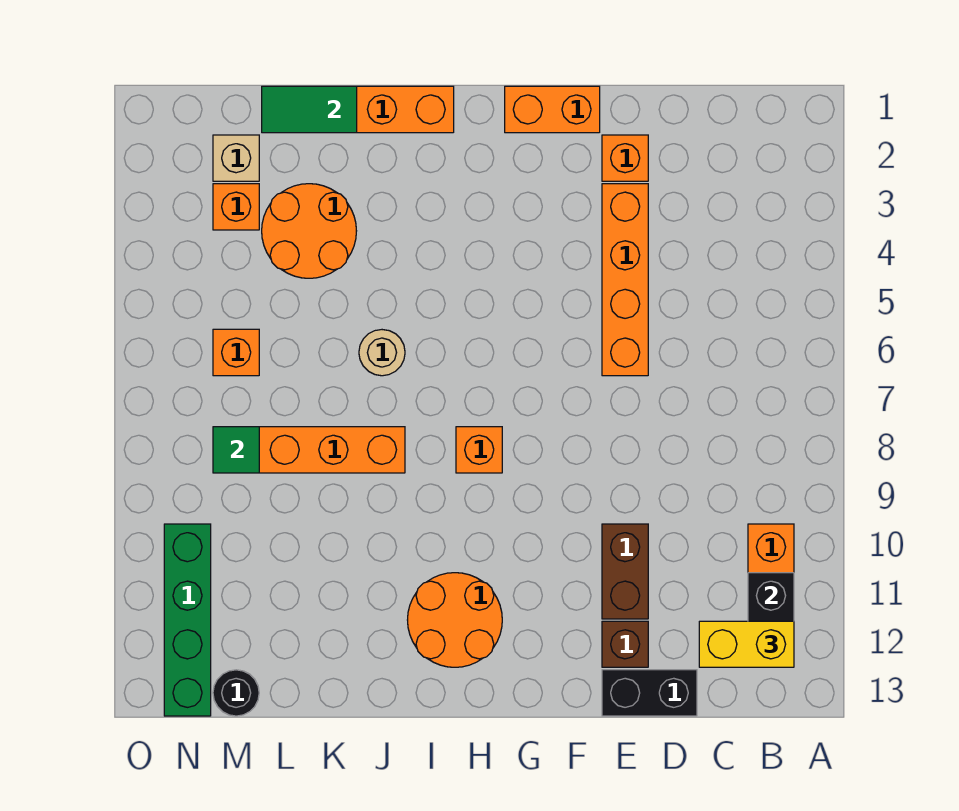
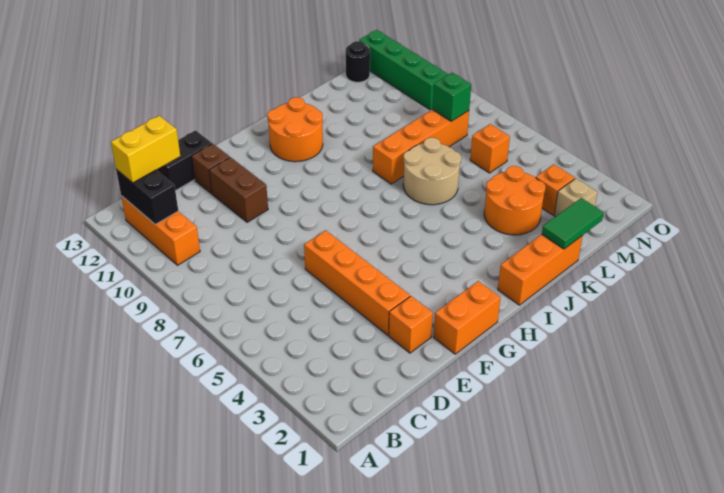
orange brick H8 level 1 -> none
tan round brick J6 level 1 -> tan round brick J6:K7 level 1
green tile M8 level 2 -> green brick M8 level 2

